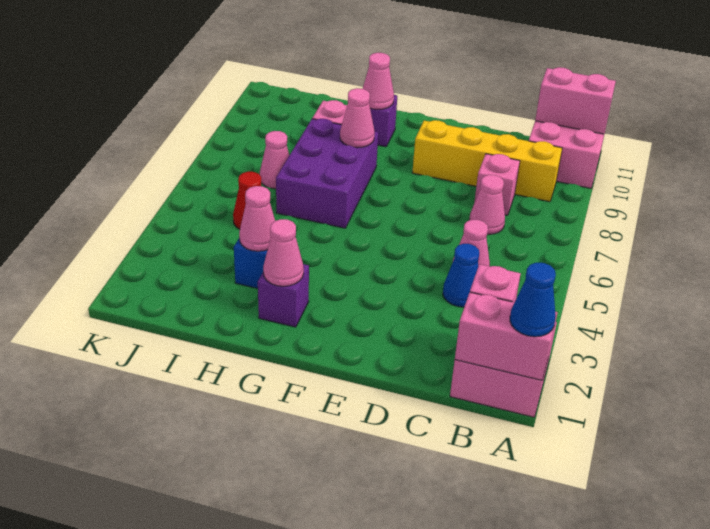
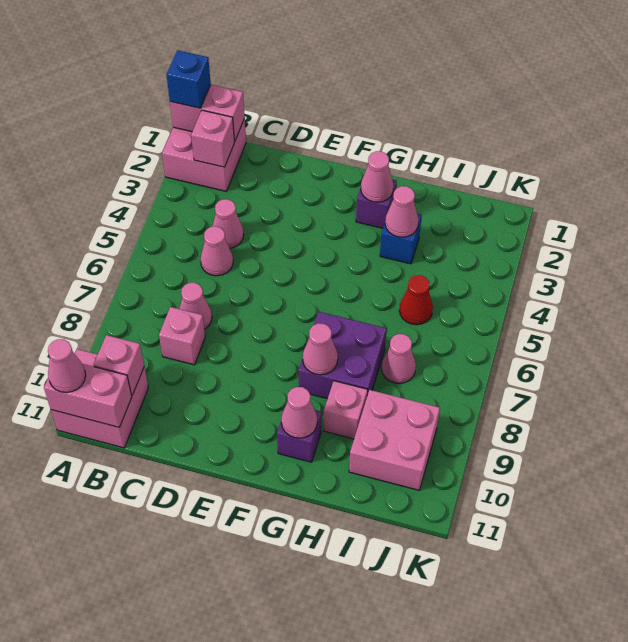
blue cone A1 level 3 -> blue brick A1 level 3
none -> pink cone A11 level 3
yellow brick B9:E9 level 1 -> none
none -> pink brick B10 level 2
blue cone C4 level 1 -> pink cone C4 level 1
purple brick G6:H8 level 1 -> purple brick G7:H8 level 1
none -> pink brick I9:J10 level 1

